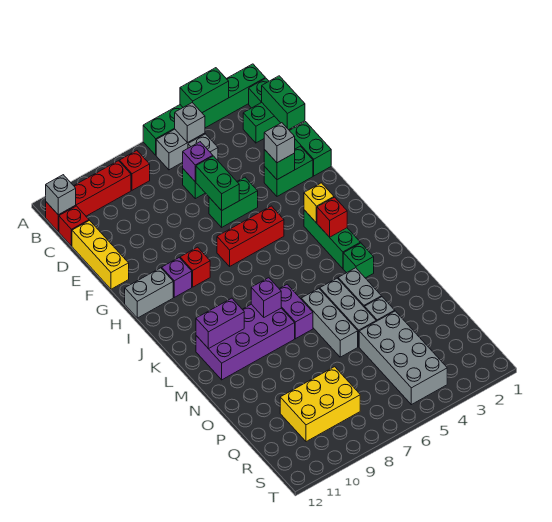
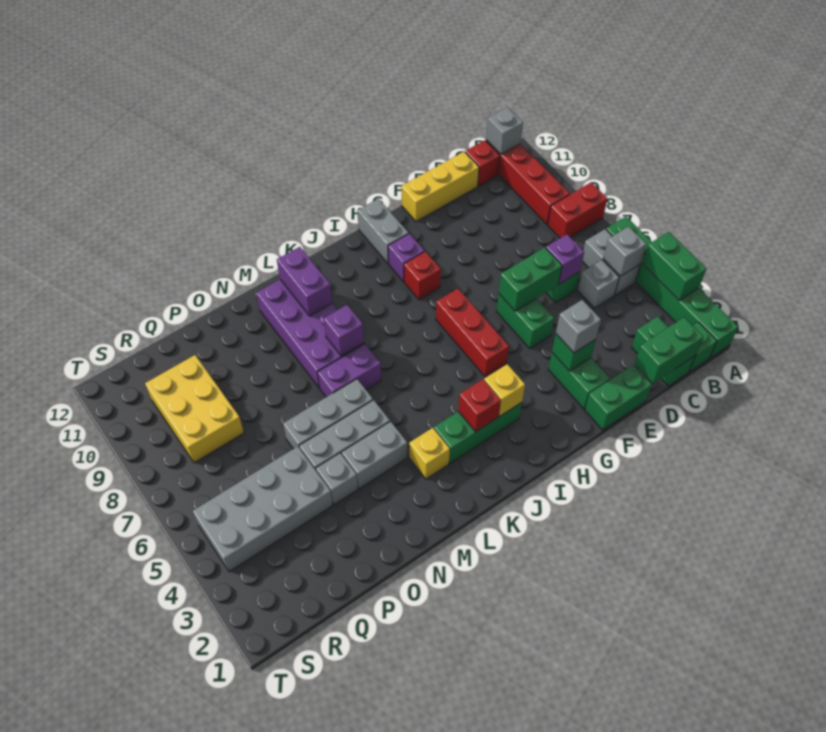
red brick B8 level 1 -> red brick A8:B8 level 1
green brick L3 level 1 -> yellow brick L3 level 1

